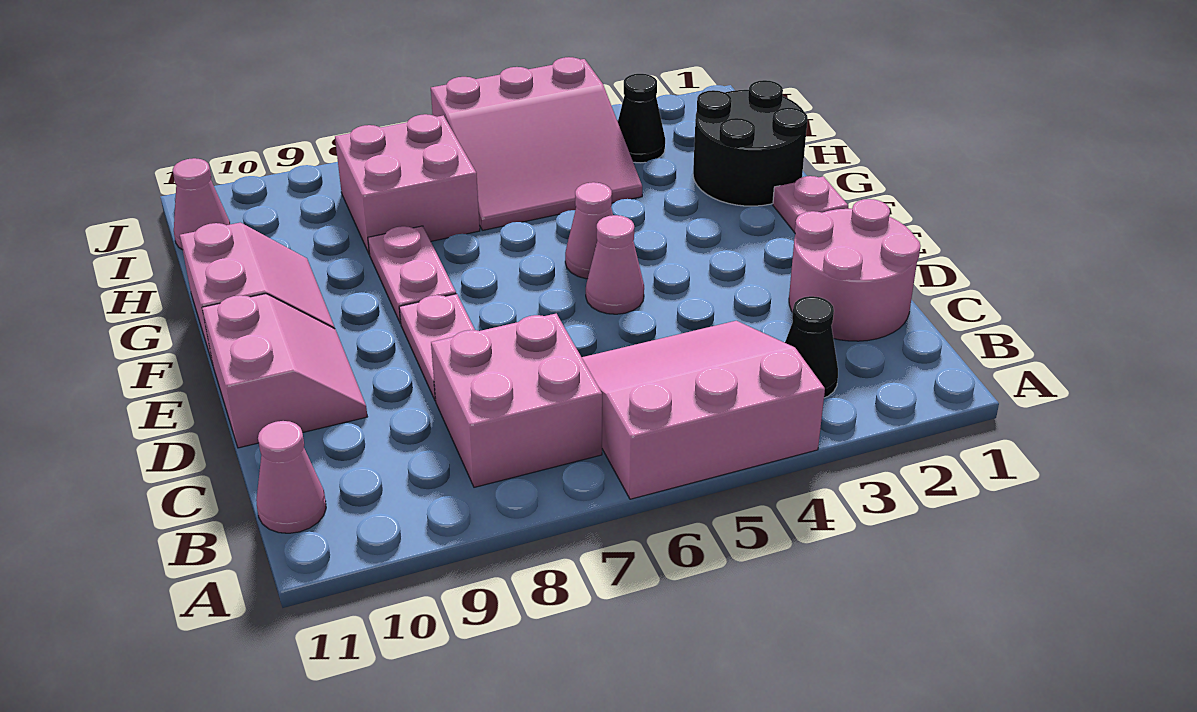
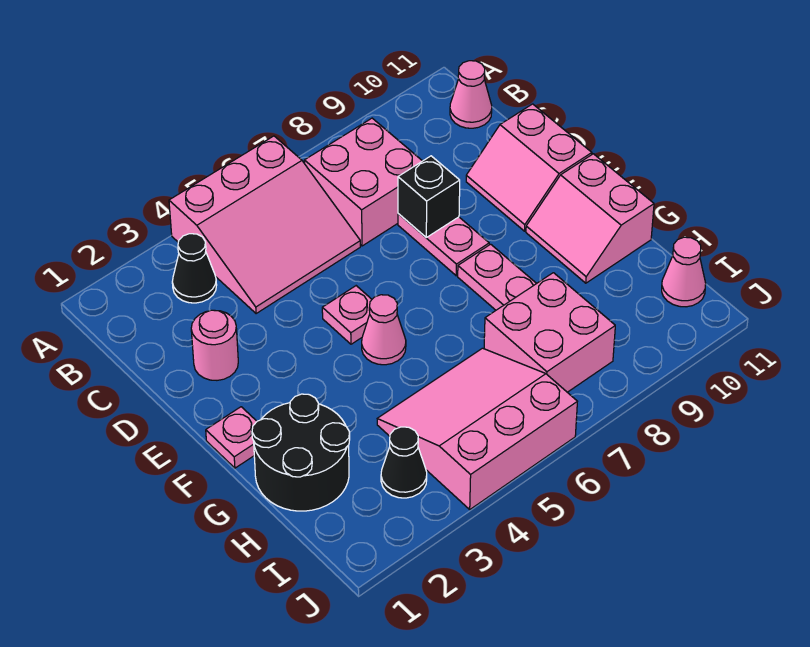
pink round brick C1:D2 level 1 -> pink round brick D2 level 1
none -> black brick D8 level 2
pink cone E5 level 1 -> pink plate E5 level 1

